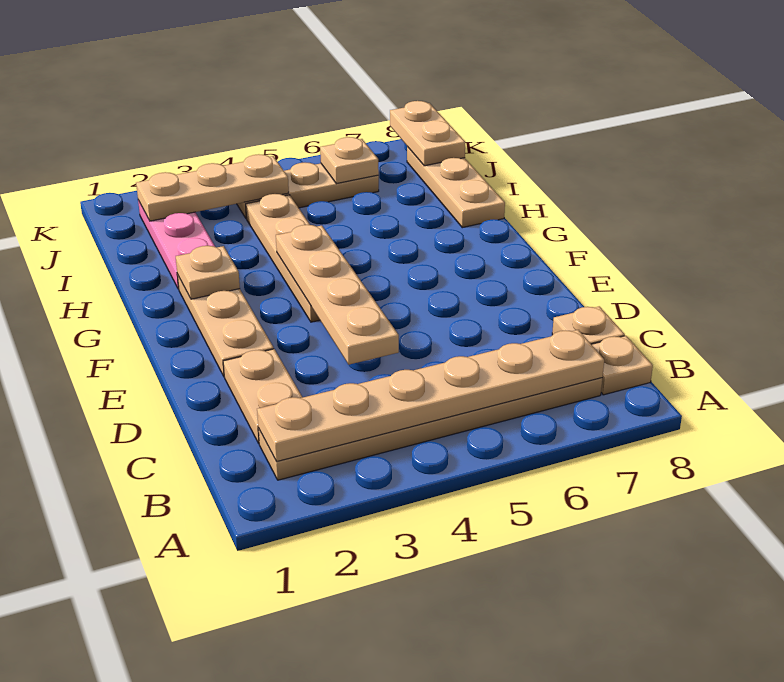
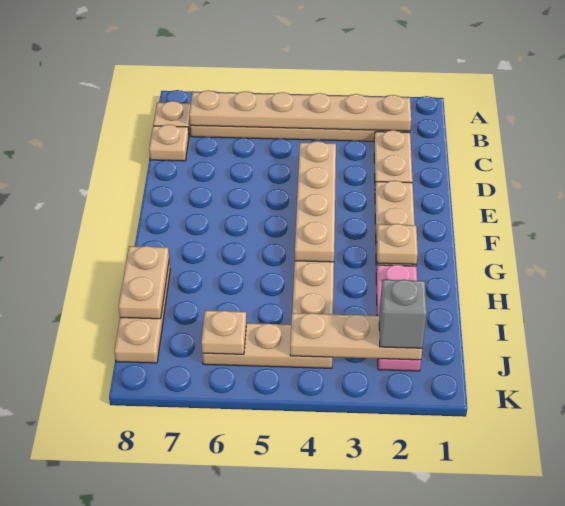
none -> grey brick J2 level 3
tan plate J8:K8 level 2 -> tan plate H8:I8 level 2

